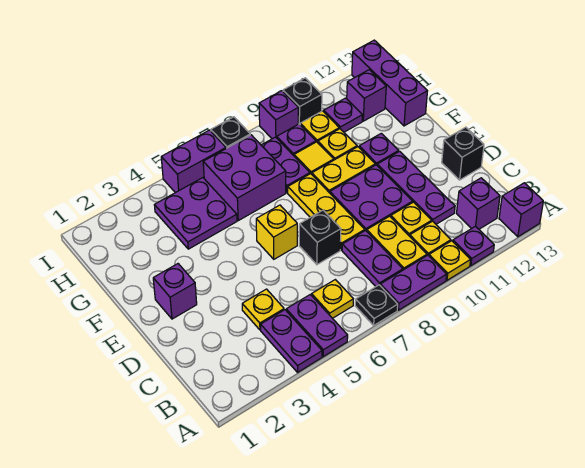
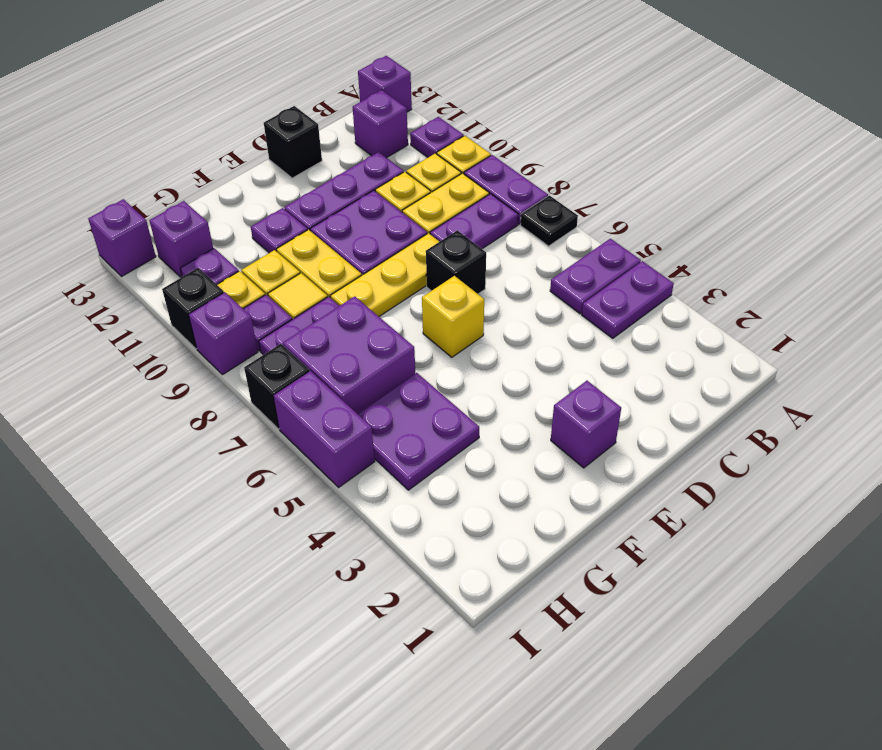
yellow plate B6 level 1 -> none
yellow plate C4 level 1 -> none
purple brick G13:I13 level 1 -> purple brick I13 level 1

